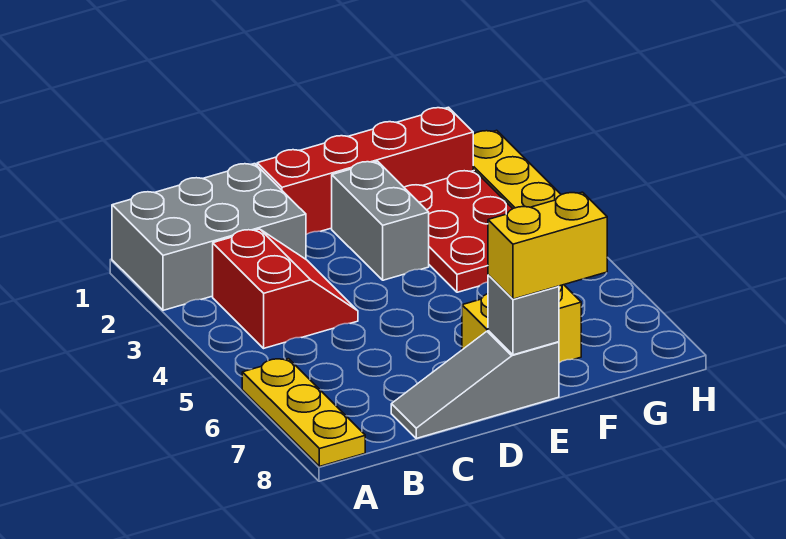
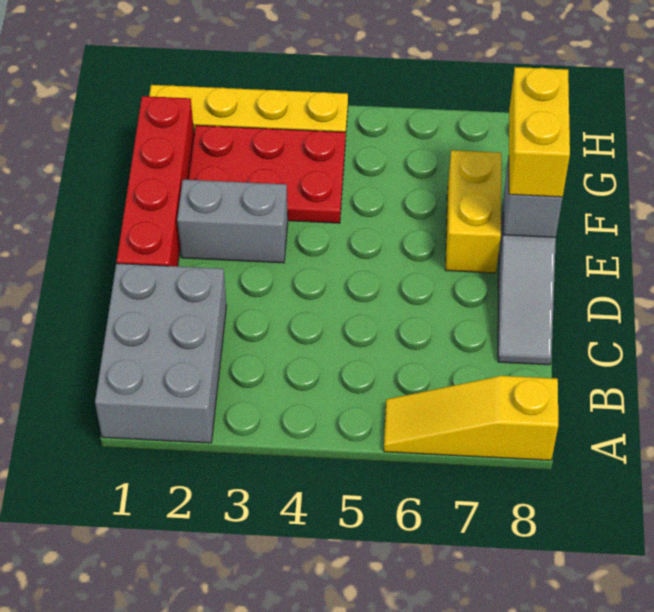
yellow plate A6:A8 level 1 -> yellow slope A6:A8 level 1 top 8
red slope B3:C4 level 1 top B -> none

